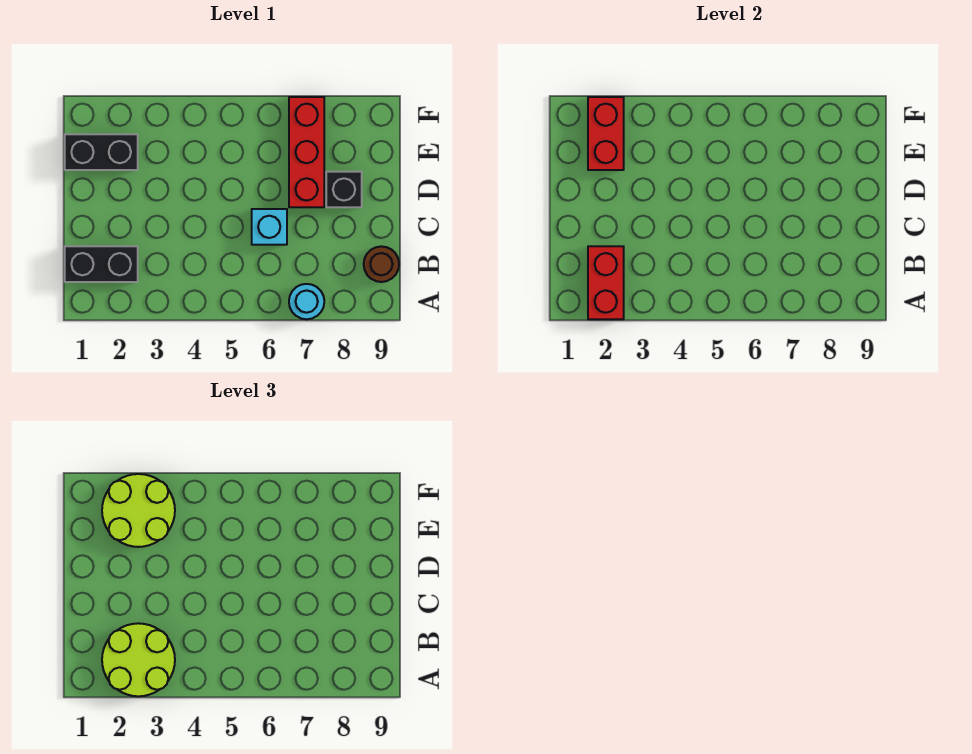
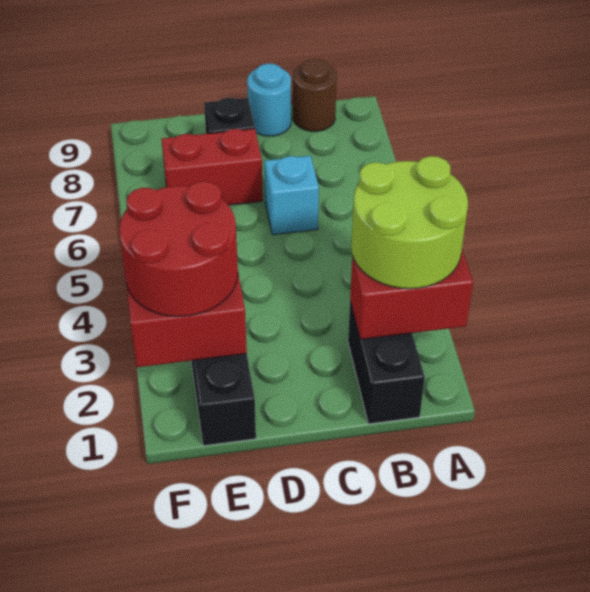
cyan round brick A7 level 1 -> cyan round brick C9 level 1
red brick D7:F7 level 1 -> red brick D7:E7 level 1
lime round brick E2:F3 level 3 -> red round brick E2:F3 level 3

